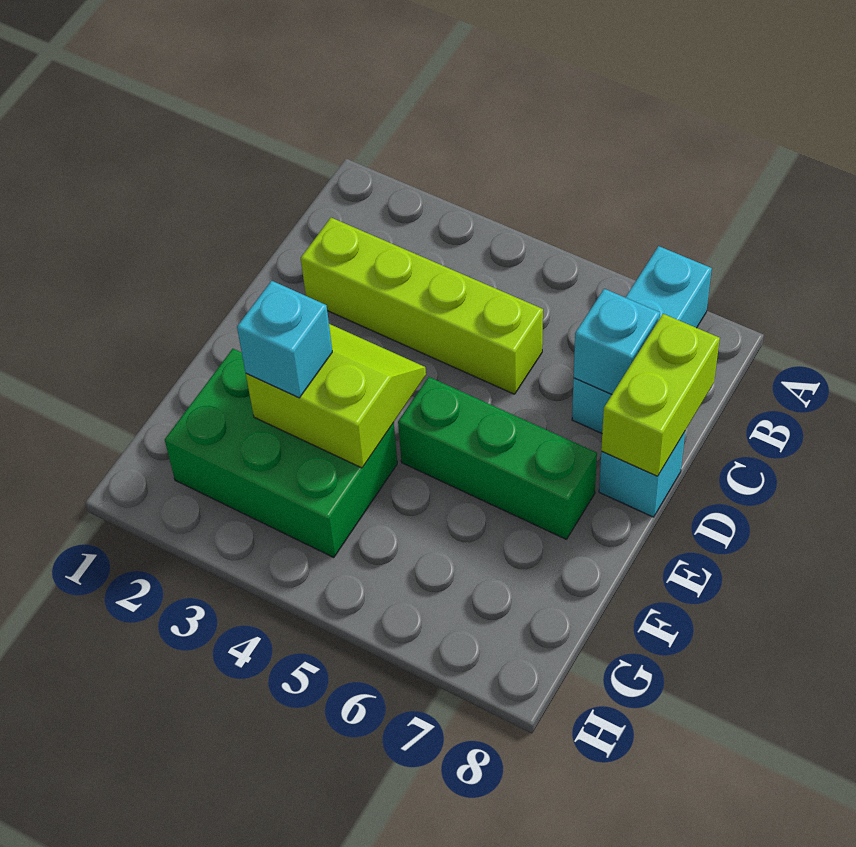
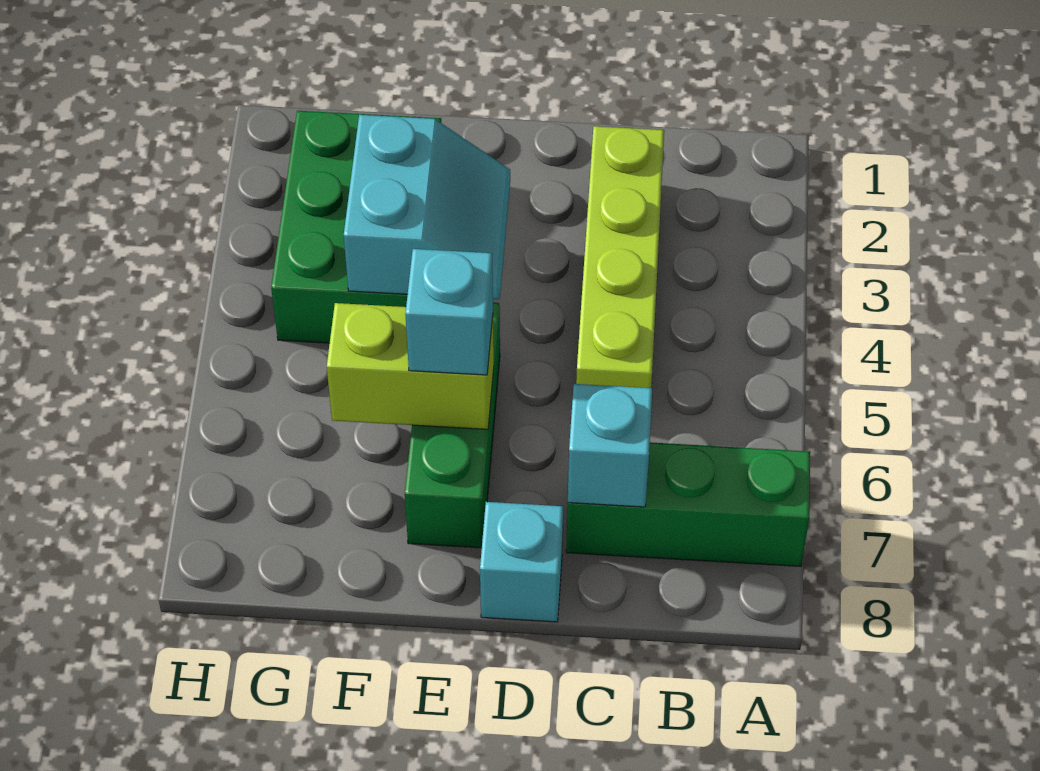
cyan brick A7:C7 level 1 -> green brick A7:C7 level 1
lime brick C8:D8 level 2 -> lime brick E6:F6 level 2
lime slope E3:F4 level 2 top F -> cyan slope E3:F4 level 2 top F
cyan brick F3 level 3 -> cyan brick E6 level 3

